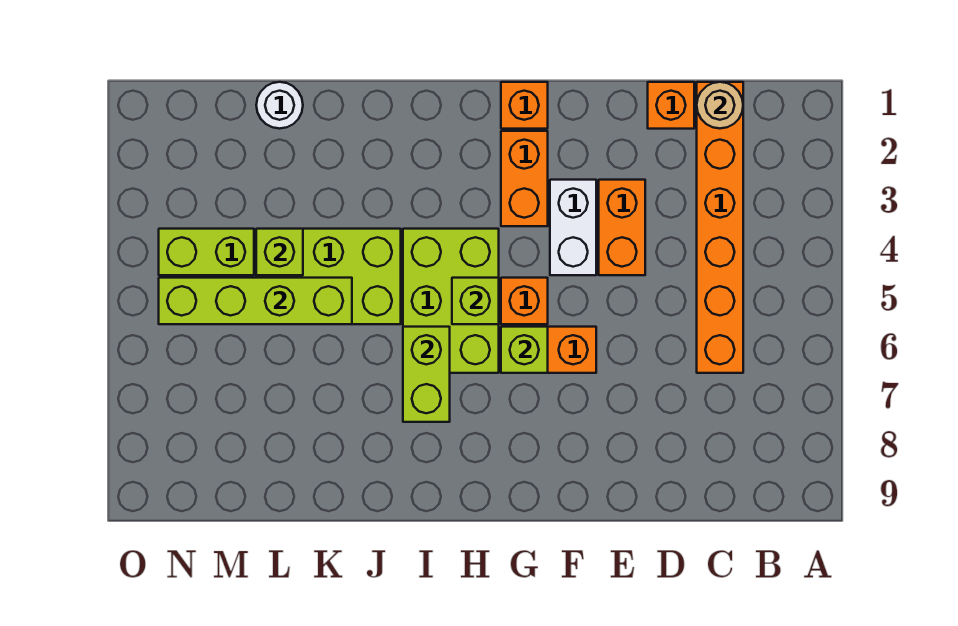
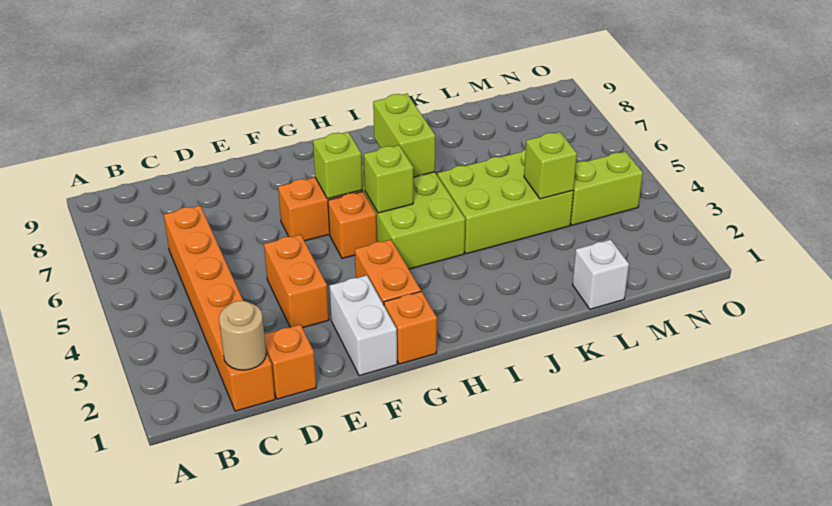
white brick F3:F4 level 1 -> white brick F1:F2 level 1
lime brick K5:N5 level 2 -> none
white round brick L1 level 1 -> white brick L1 level 1

